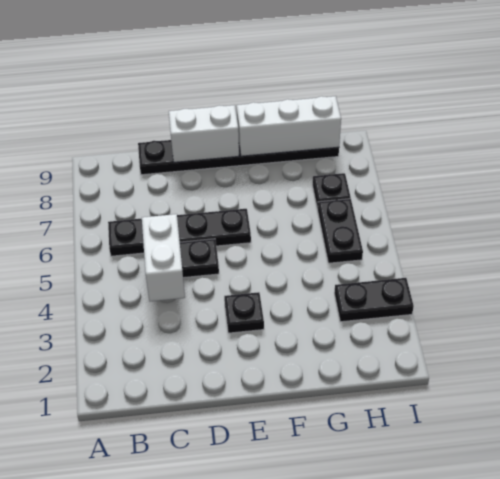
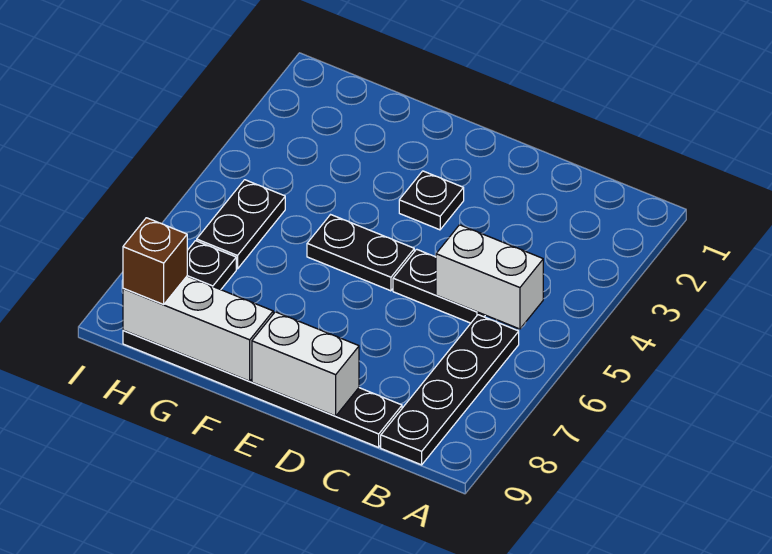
black plate B6:E6 level 1 -> black plate B6:B9 level 1
white brick C4:C5 level 2 -> white brick B5:C5 level 2
black plate H3:I3 level 1 -> black plate E5:F5 level 1
none -> brown brick H9 level 3

